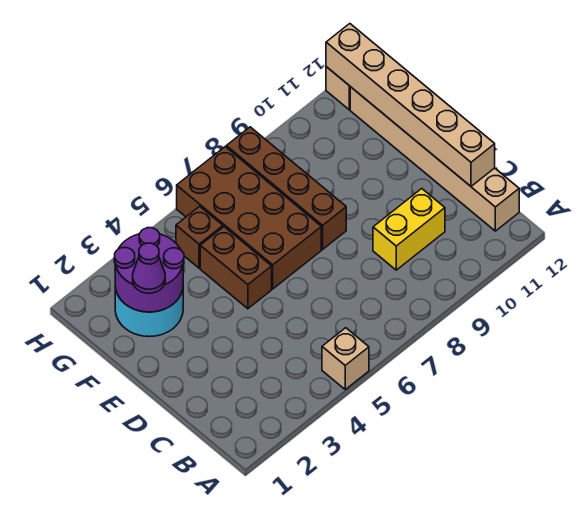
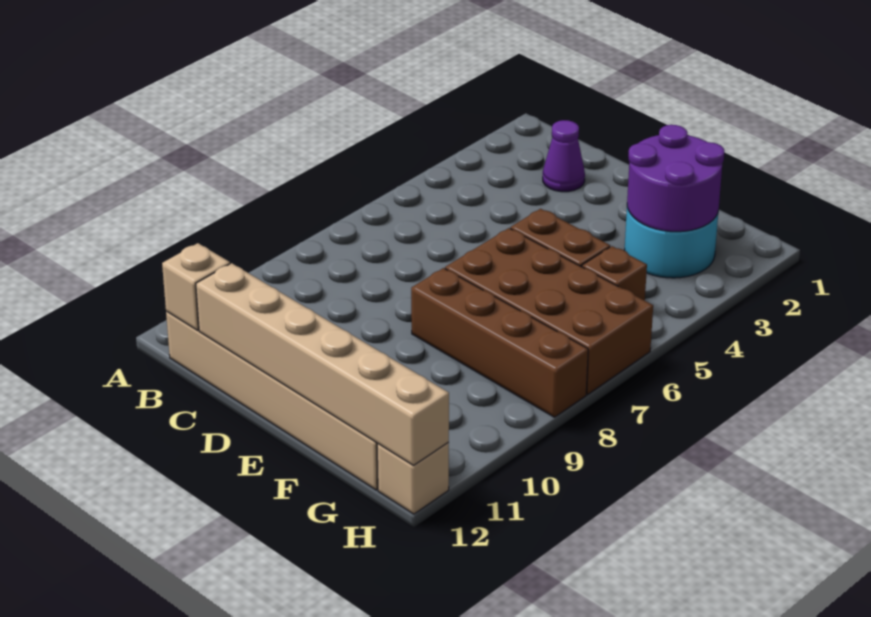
tan brick A5 level 1 -> tan brick B12 level 2
yellow brick C9:C10 level 1 -> none
purple cone F2 level 3 -> purple cone C2 level 1

